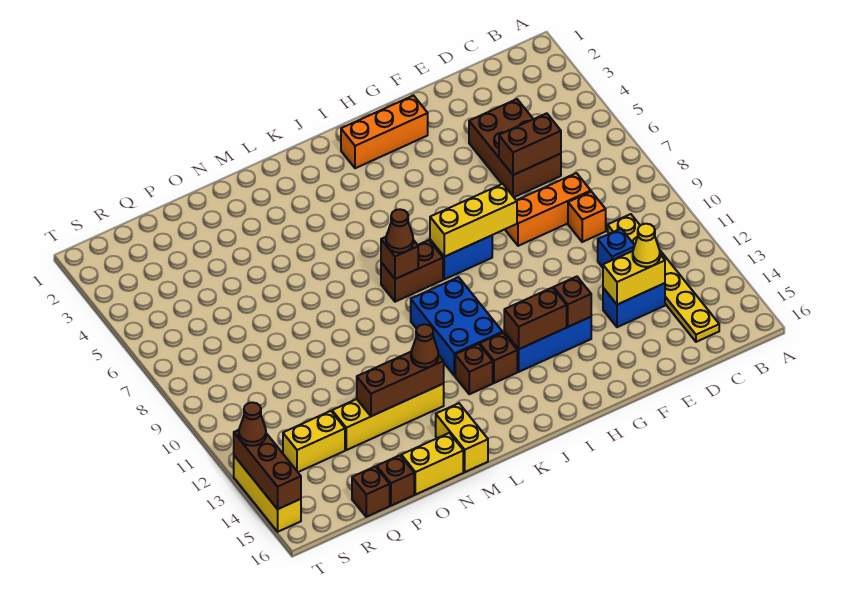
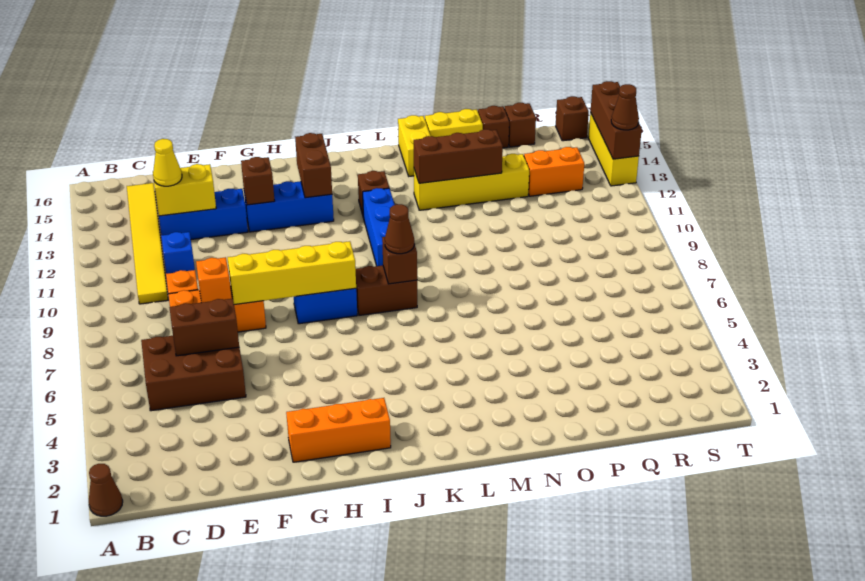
yellow plate C10:C15 level 1 -> yellow tile C10:C15 level 1
brown brick D4:E6 level 1 -> brown brick C5:E6 level 1
blue brick D13:E13 level 1 -> blue brick D13:F13 level 1
none -> orange brick E8 level 2
yellow brick G8:I8 level 2 -> yellow brick F8:I8 level 2
brown brick H13:I13 level 2 -> brown brick I13:I14 level 2
blue brick J10:K12 level 1 -> blue brick K10:K12 level 1
brown brick J13 level 1 -> brown brick S16 level 1
brown cone M13 level 3 -> brown cone A1 level 1
yellow brick Q13:R13 level 1 -> orange brick Q13:R13 level 1

